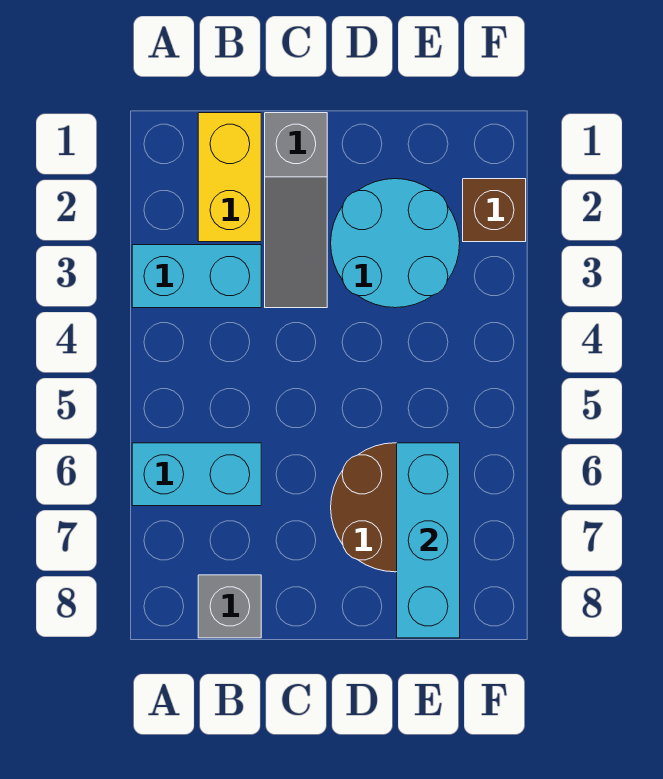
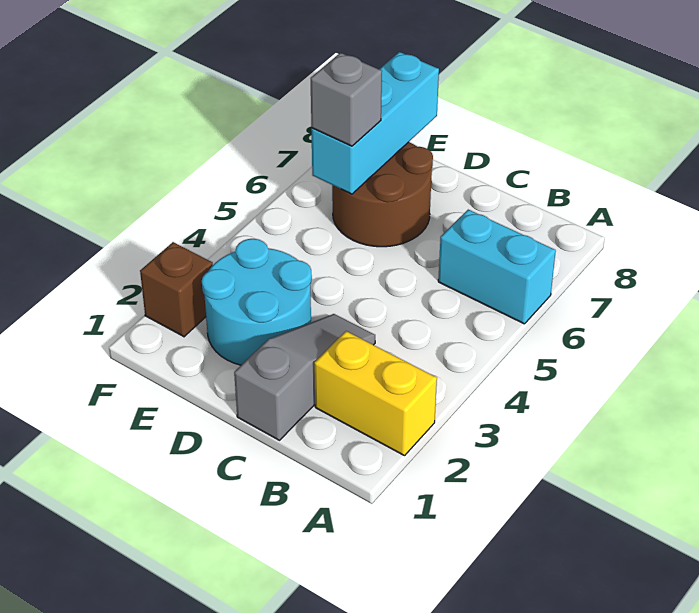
cyan brick A3:B3 level 1 -> none
yellow brick B1:B2 level 1 -> yellow brick A2:B2 level 1
grey brick B8 level 1 -> grey brick E6 level 3

